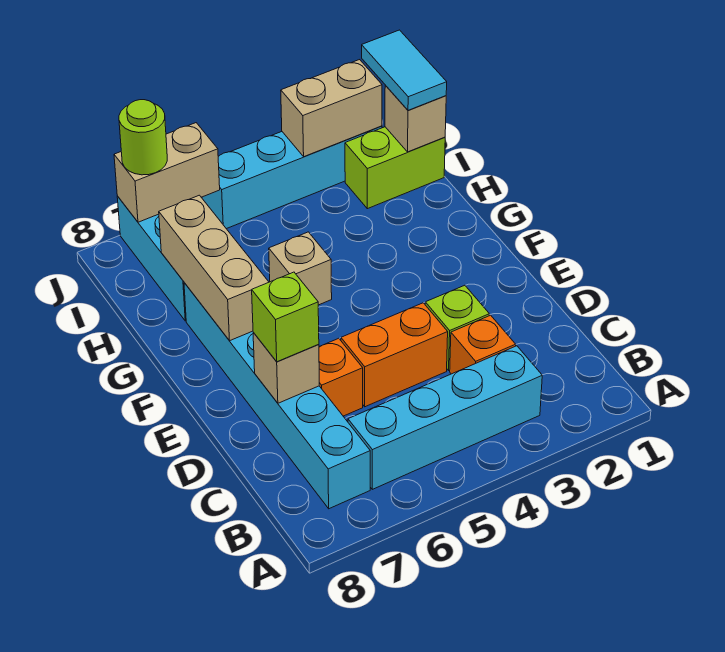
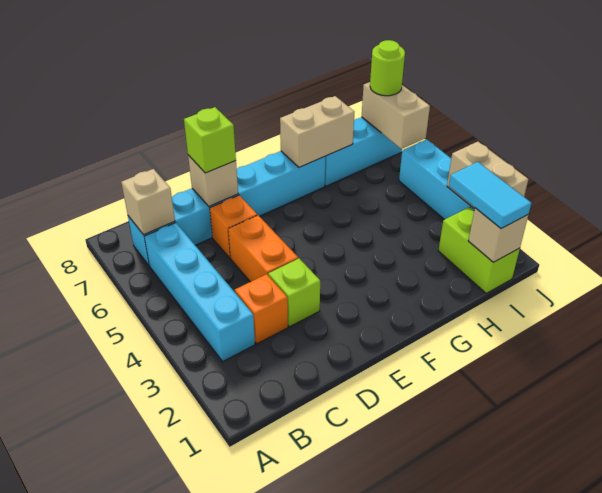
tan brick F7:H7 level 2 -> tan brick G7:H7 level 2
tan brick G5 level 1 -> tan brick B7 level 2
cyan tile I1:J1 level 3 -> cyan tile I1:I2 level 3

